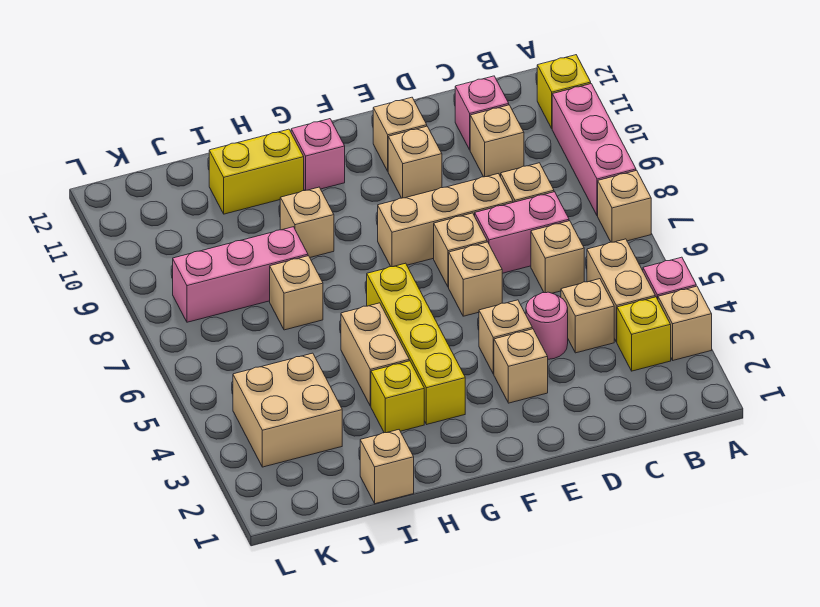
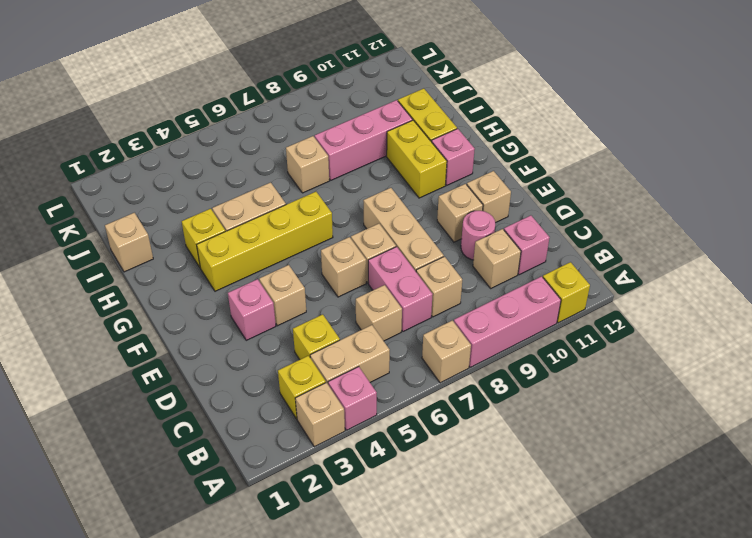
tan brick C4 level 1 -> yellow brick C4 level 1
pink round brick D4 level 1 -> pink round brick D10 level 1
tan brick E3 level 1 -> pink brick E3 level 1
none -> yellow brick G10:H10 level 1
tan brick H9 level 1 -> none
pink brick I8:K8 level 1 -> pink brick I8:I10 level 1
tan brick J3:K4 level 1 -> none

